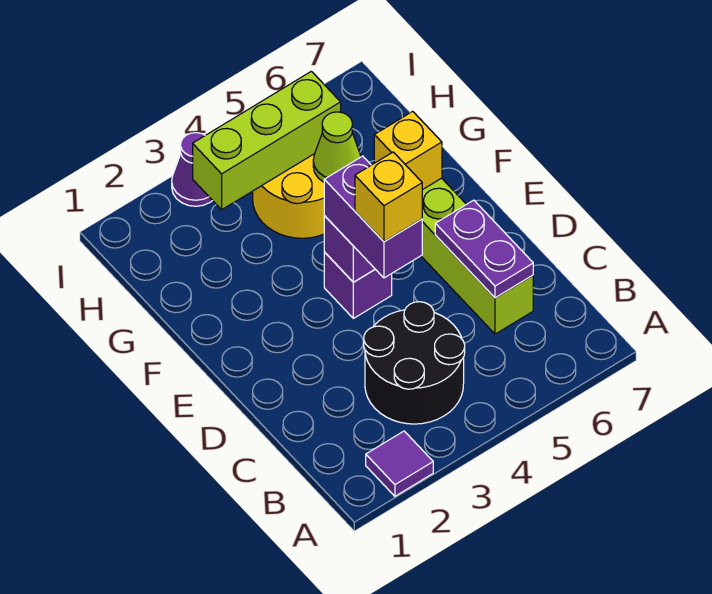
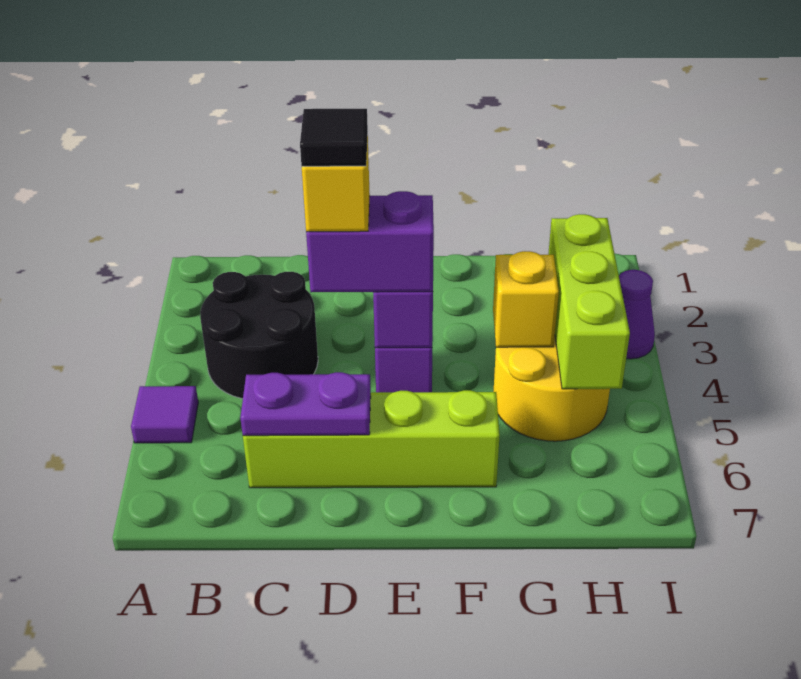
purple tile A2 level 1 -> purple tile A5 level 1
none -> black tile D4 level 5
yellow brick F6 level 2 -> yellow brick G4 level 2
lime cone G5 level 2 -> none

